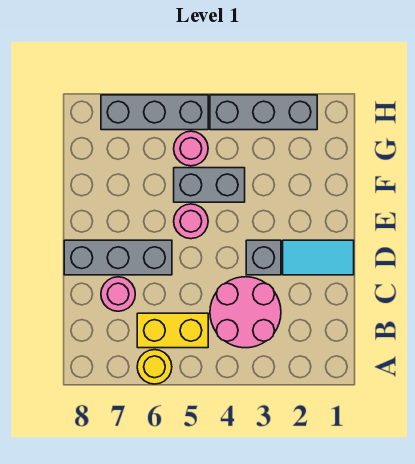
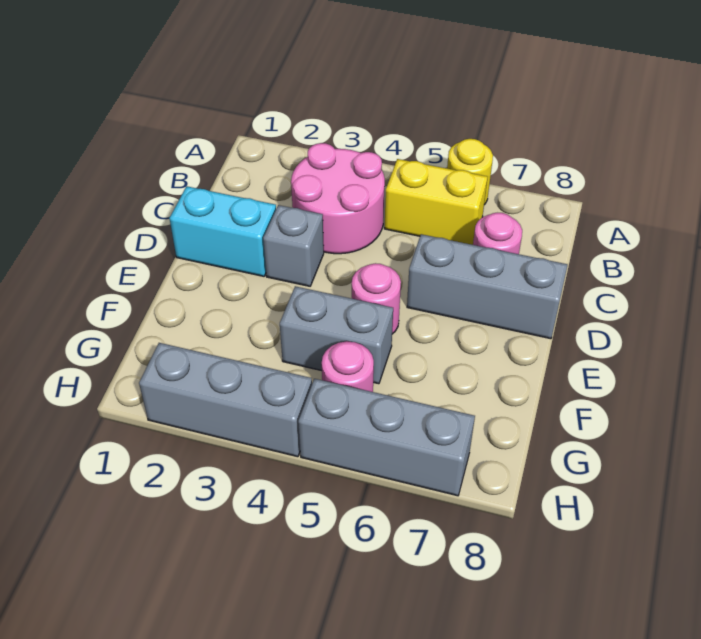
cyan tile D1:D2 level 1 -> cyan brick D1:D2 level 1

